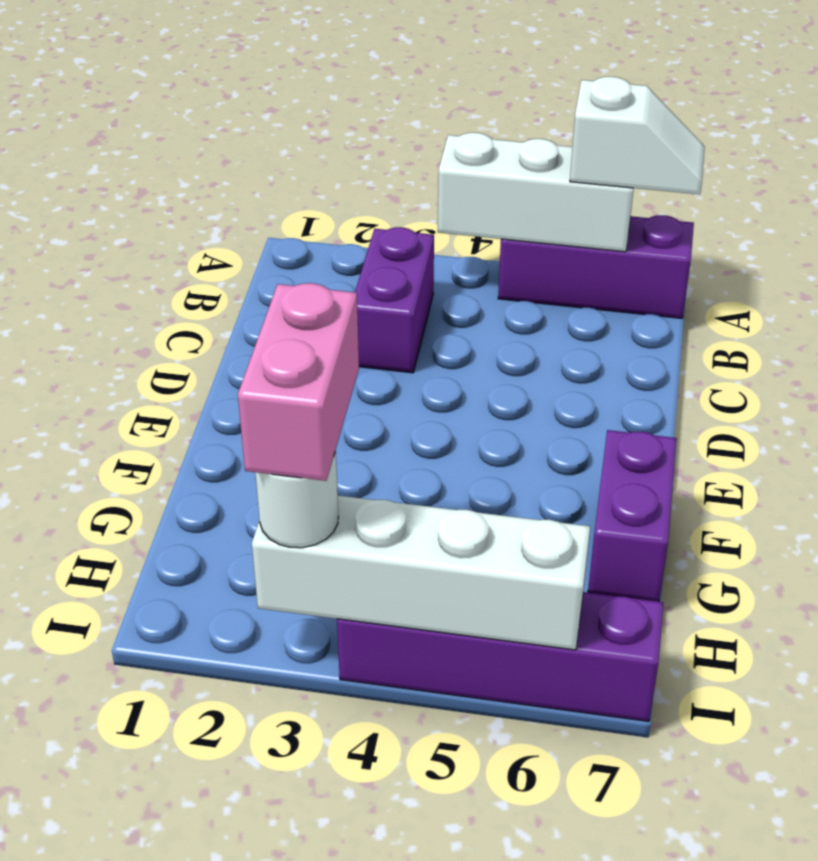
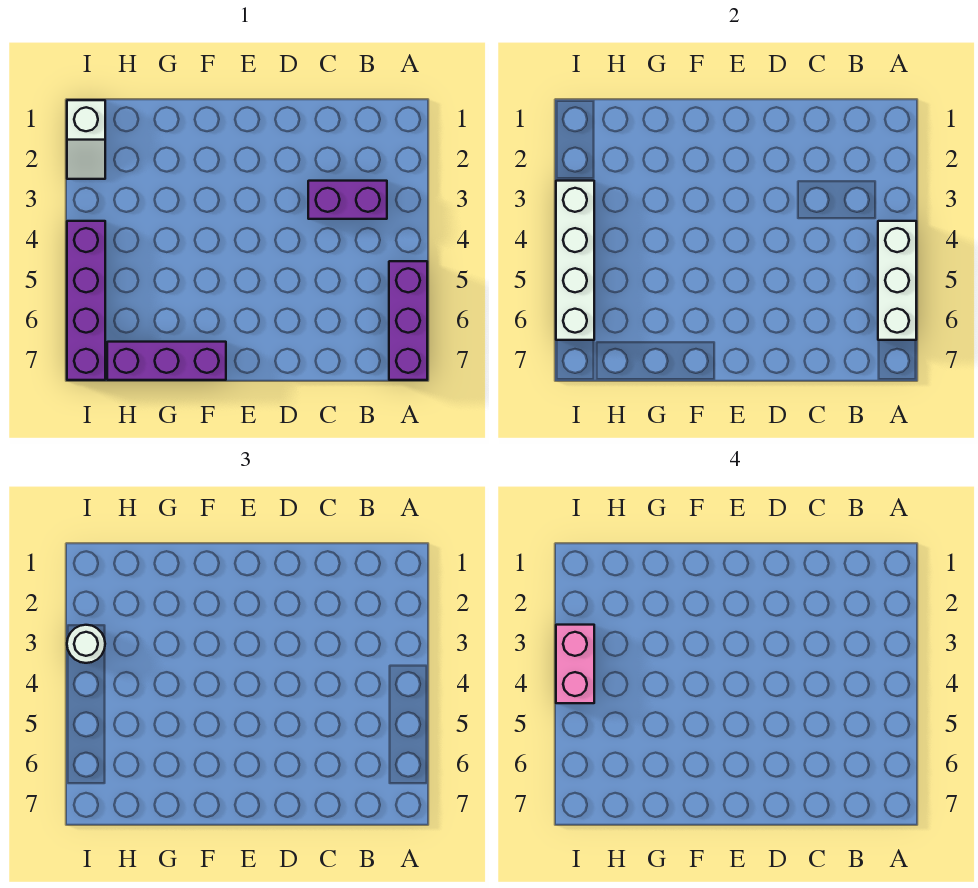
white slope A6:A7 level 3 top 6 -> white slope I1:I2 level 1 top 1
purple brick F7:G7 level 1 -> purple brick F7:H7 level 1
pink brick H3:I3 level 4 -> pink brick I3:I4 level 4

